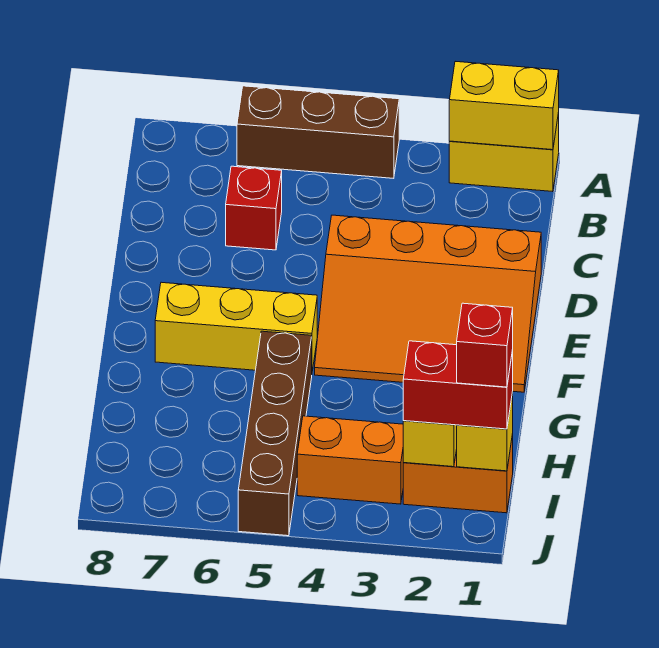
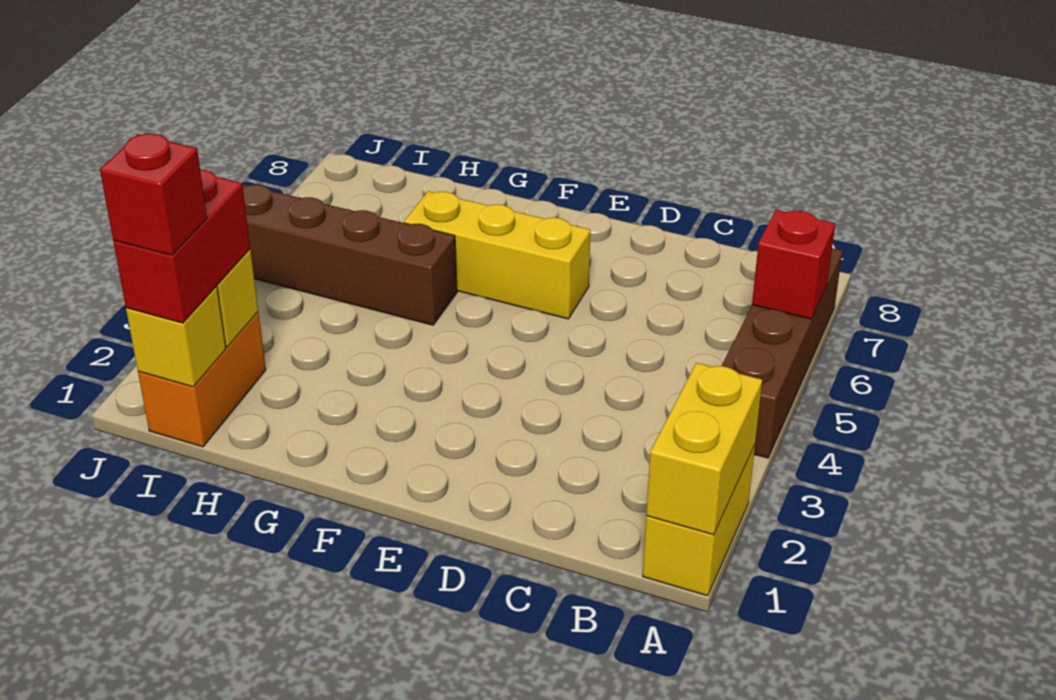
brown brick A4:A6 level 1 -> brown brick A4:A7 level 1
red brick C6 level 1 -> red brick A6 level 2
orange slope D1:F4 level 1 top D -> none
yellow brick F5:F7 level 1 -> yellow brick E6:G6 level 1
orange brick I3:I4 level 1 -> none

